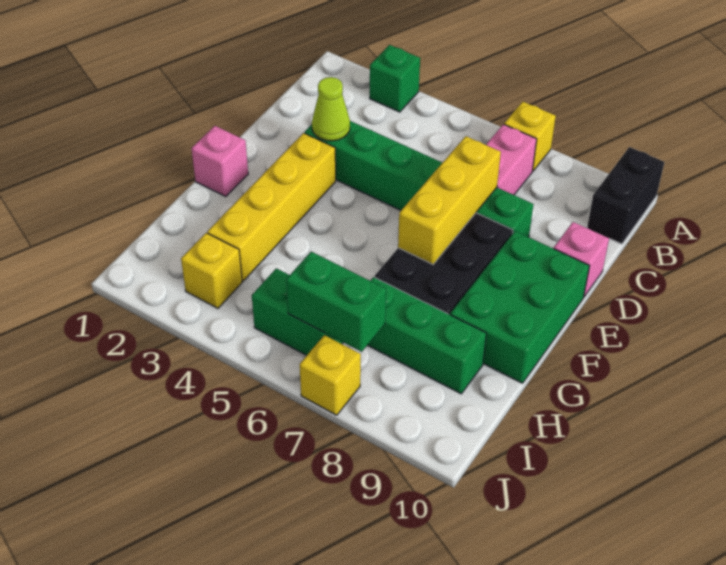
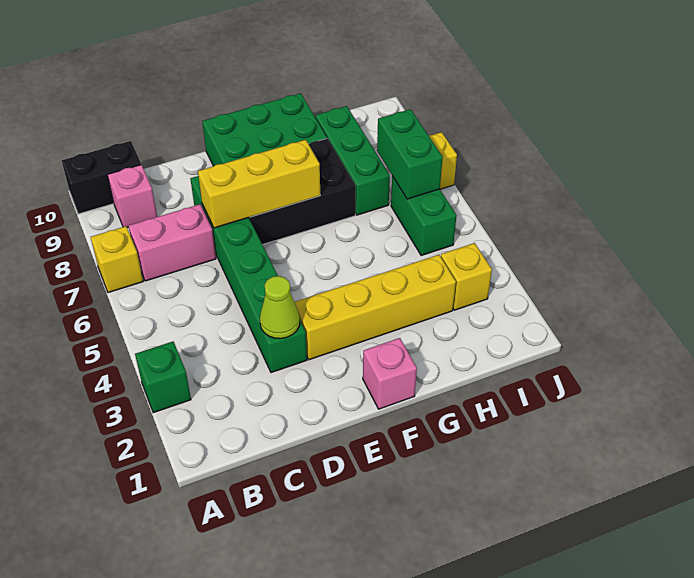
pink brick D10 level 1 -> pink brick B9 level 1

